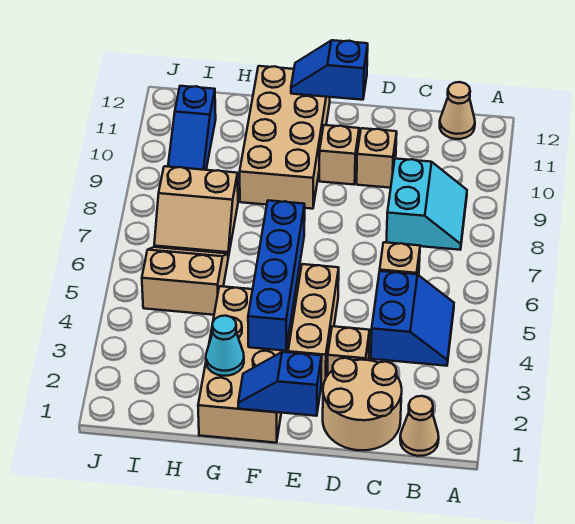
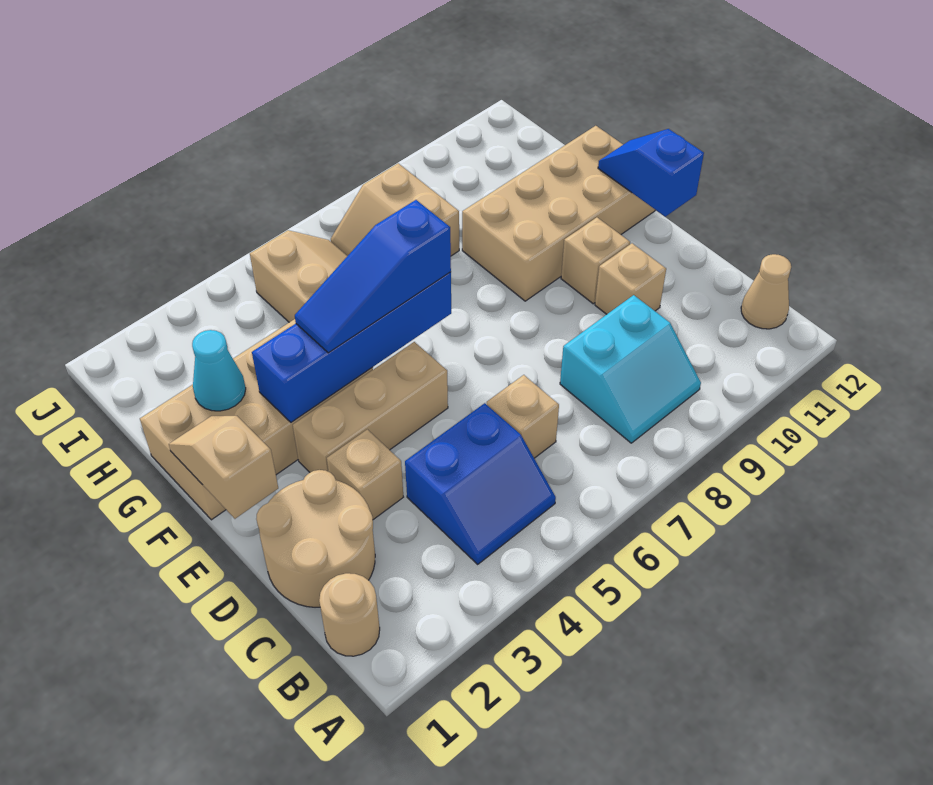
tan cone B1 level 1 -> tan round brick B1 level 1
blue slope E1:F1 level 2 top E -> tan slope E1:F1 level 2 top E
blue slope I9:I11 level 1 top 11 -> blue slope F4:F6 level 3 top 6

